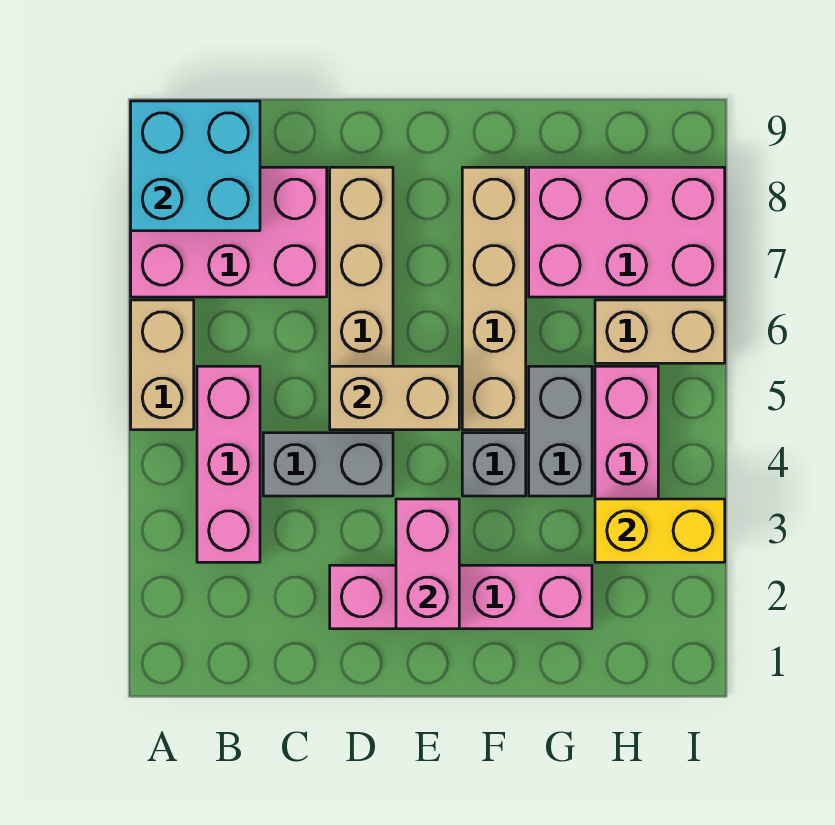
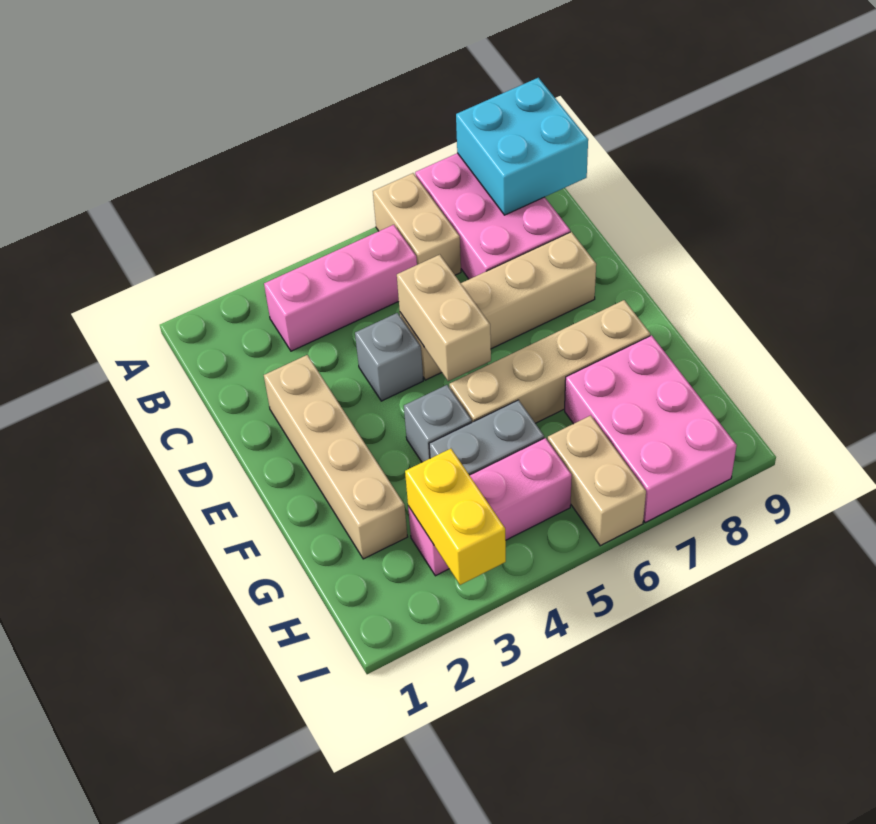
tan brick A5:A6 level 1 -> tan brick A6:B6 level 1
grey brick C4:D4 level 1 -> grey brick D4 level 1
pink brick D2:G2 level 1 -> tan brick D2:G2 level 1
pink brick E2:E3 level 2 -> none

